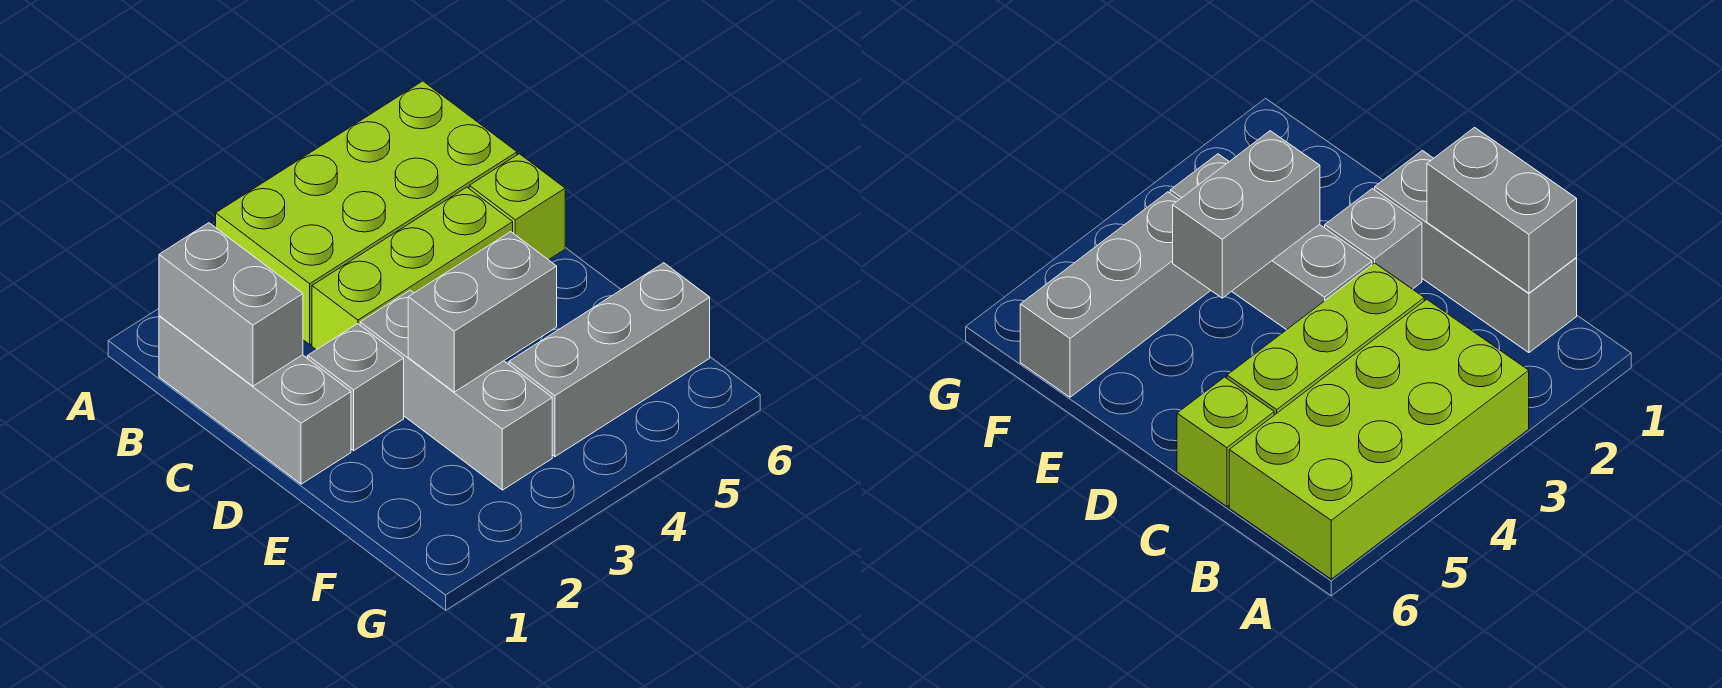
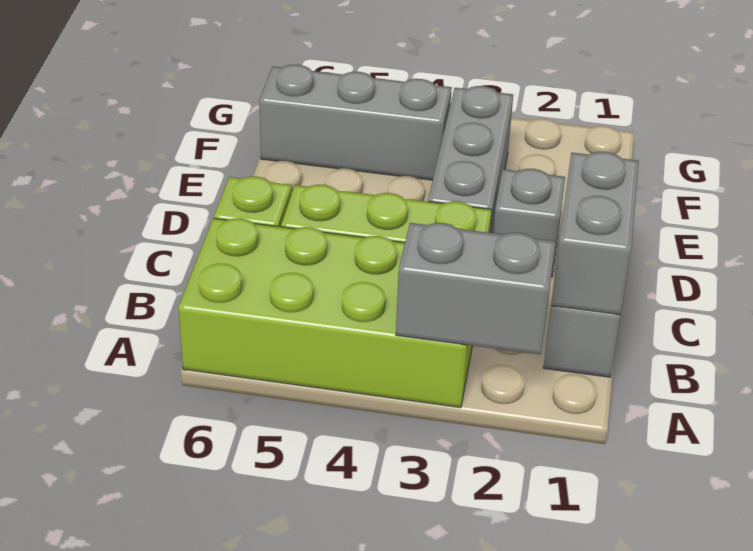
grey brick E3:E4 level 2 -> grey brick A2:A3 level 2

